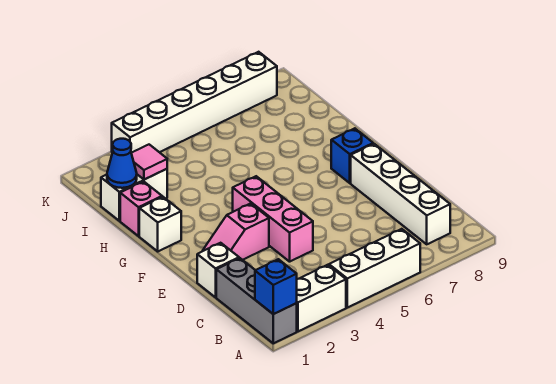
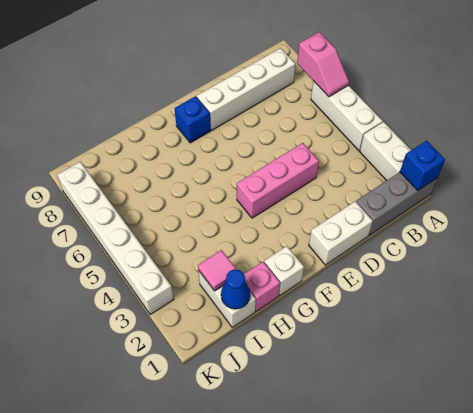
white brick D1 level 1 -> white brick D1:E1 level 1
pink slope E2:E3 level 1 top 3 -> pink slope A6:A7 level 2 top 7

